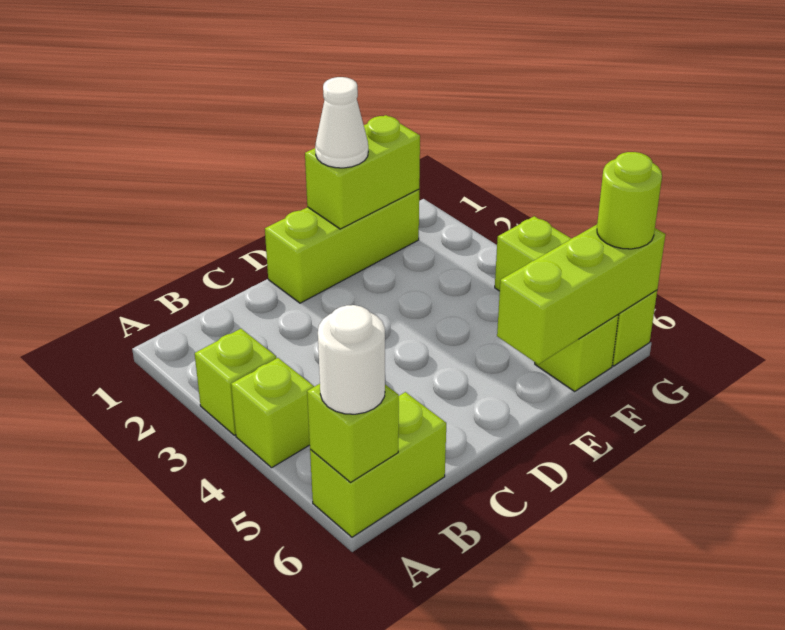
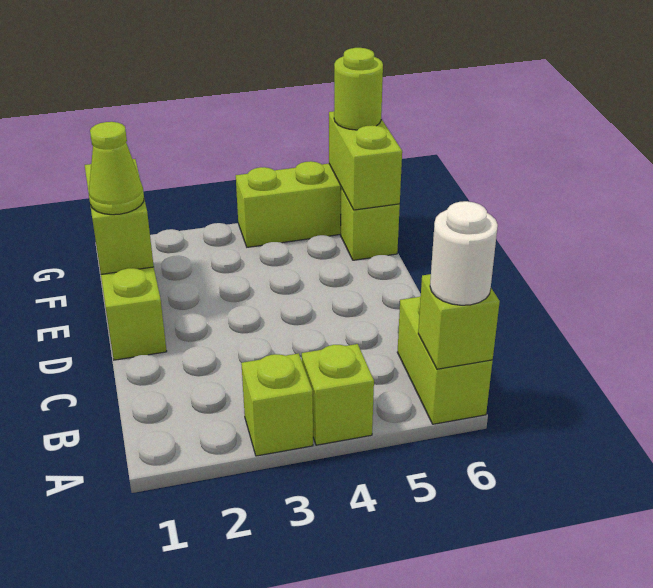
white cone E1 level 3 -> lime cone E1 level 3
lime brick E6:G6 level 2 -> lime brick F6:G6 level 2

